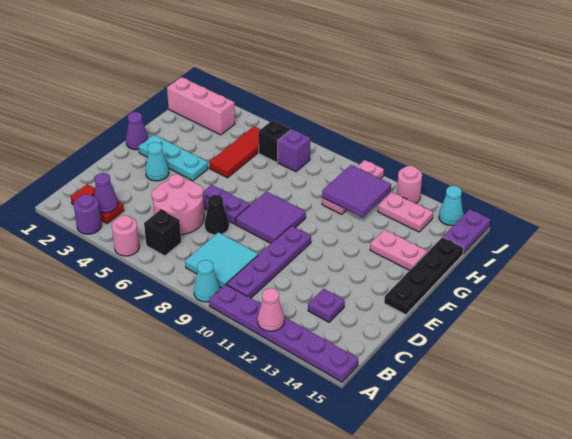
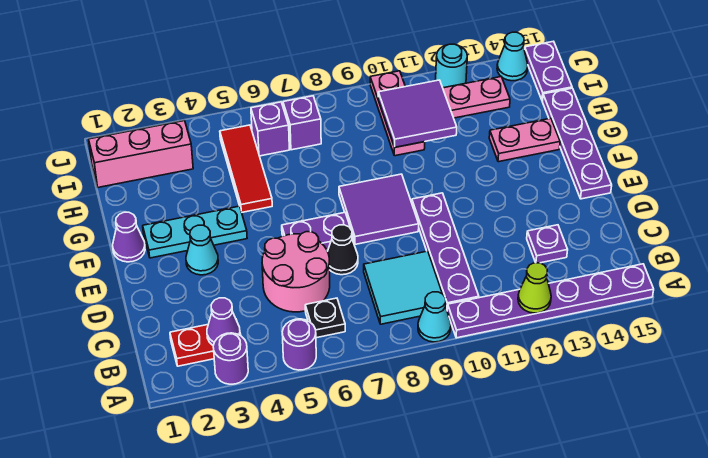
pink round brick A5 level 1 -> purple round brick A5 level 1
pink cone A12 level 2 -> lime cone A12 level 2
black brick B6 level 1 -> black plate B6 level 1
black plate E15:H15 level 1 -> purple plate E15:H15 level 1
black brick I6 level 1 -> purple brick I6 level 1
pink round brick J12 level 1 -> cyan round brick J12 level 1

